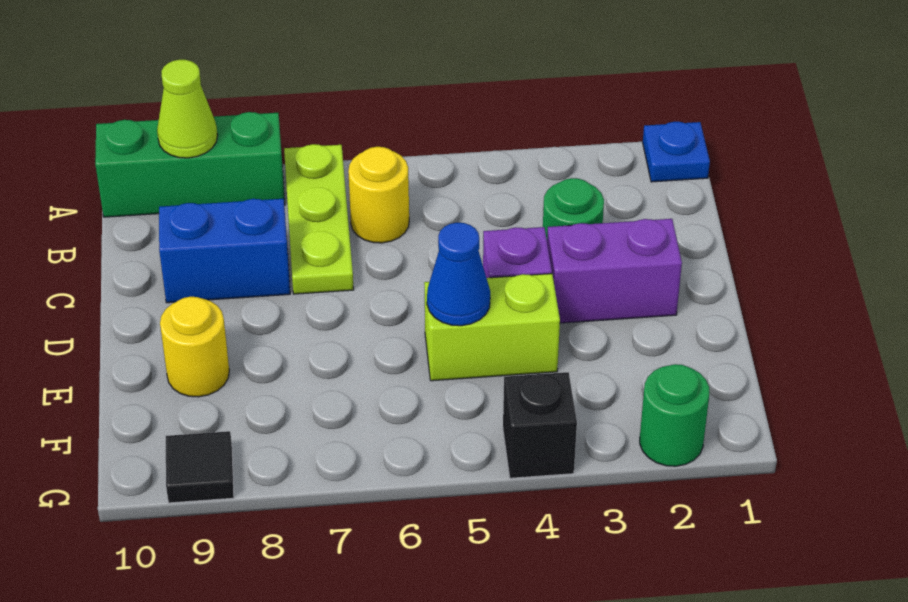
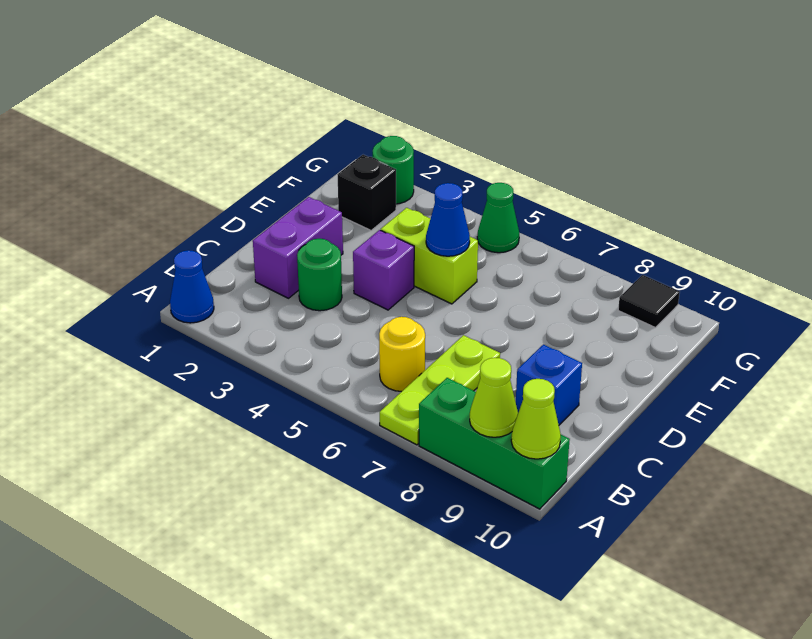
blue plate A1 level 1 -> blue cone A1 level 1
none -> lime cone A10 level 2
blue brick C8:C9 level 1 -> blue brick C9 level 1
purple brick D2:D3 level 1 -> purple brick C2:D2 level 1
yellow round brick E9 level 1 -> none
black brick G4 level 1 -> black brick F2 level 1
none -> green cone G5 level 1

